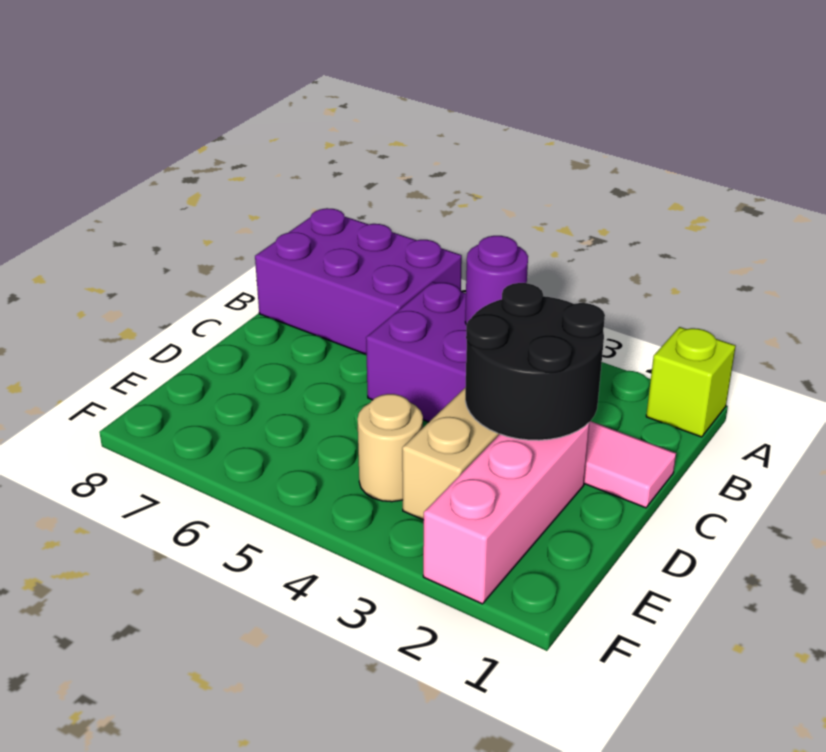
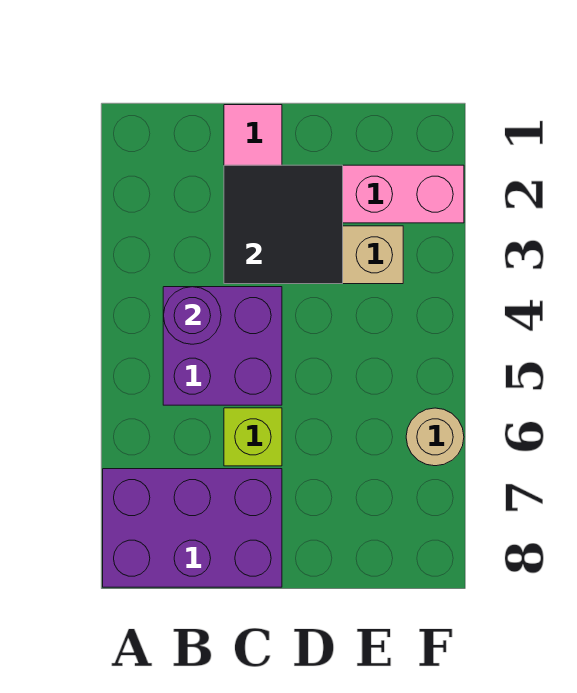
lime brick A1 level 1 -> lime brick C6 level 1
purple brick A6:B8 level 1 -> purple brick A7:C8 level 1
black round brick C2:D3 level 2 -> black tile C2:D3 level 2
tan round brick E4 level 1 -> tan round brick F6 level 1

